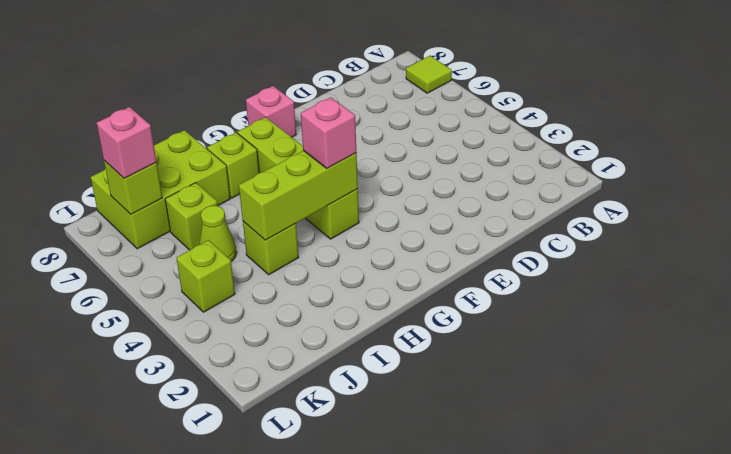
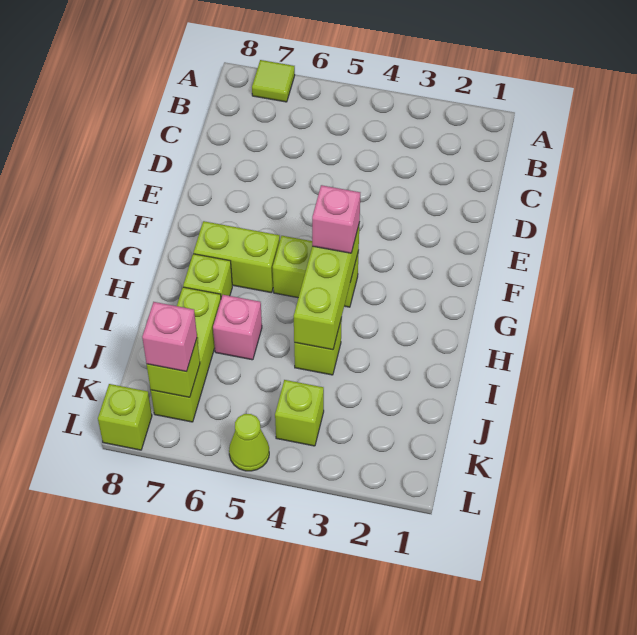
pink brick F8 level 1 -> pink brick I6 level 1
lime brick I7:K8 level 1 -> lime brick I7:K7 level 1
lime cone J5 level 1 -> lime cone L5 level 1
lime brick J6 level 1 -> lime brick L8 level 1

